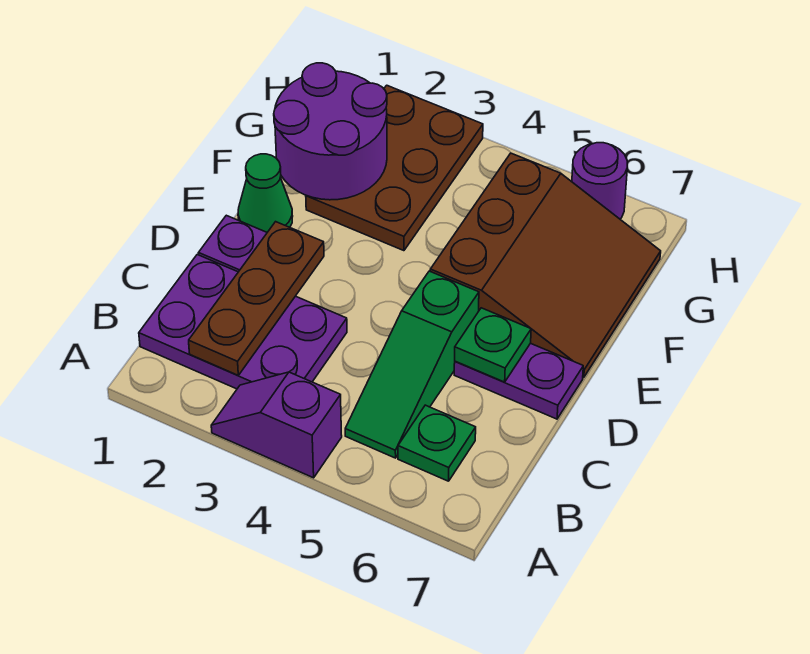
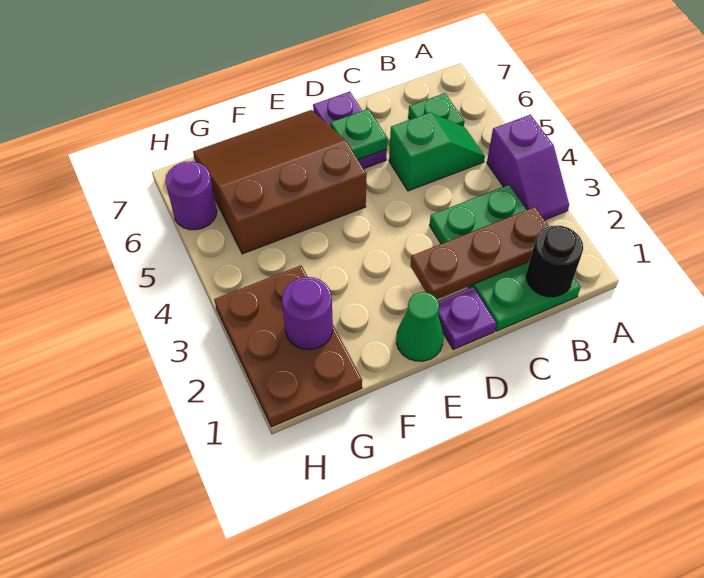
purple plate B1:C3 level 1 -> green plate B1:C3 level 1
none -> black round brick B1 level 2
green slope B5:D5 level 1 top D -> green slope B5:C5 level 1 top C
purple round brick F1:G2 level 2 -> purple round brick G2 level 2
brown plate F2:H3 level 1 -> brown plate G1:H3 level 1

